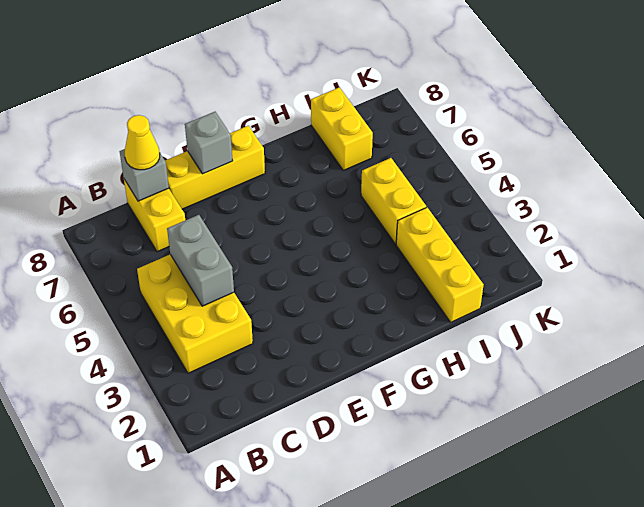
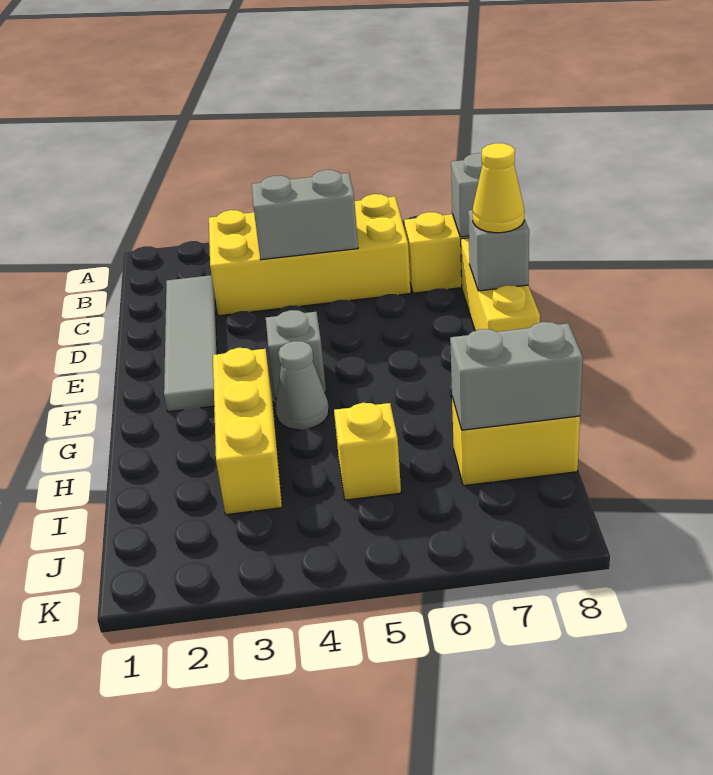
yellow brick B3:C5 level 1 -> yellow brick B3:C6 level 1
none -> grey tile C2:F2 level 1
yellow cone C8 level 3 -> yellow cone E8 level 3
none -> grey brick F4 level 1
none -> grey cone G4 level 1
yellow brick I1:I3 level 1 -> yellow brick G3:I3 level 1
yellow brick I4:I5 level 1 -> yellow brick I5 level 1
none -> grey brick I7:I8 level 2

